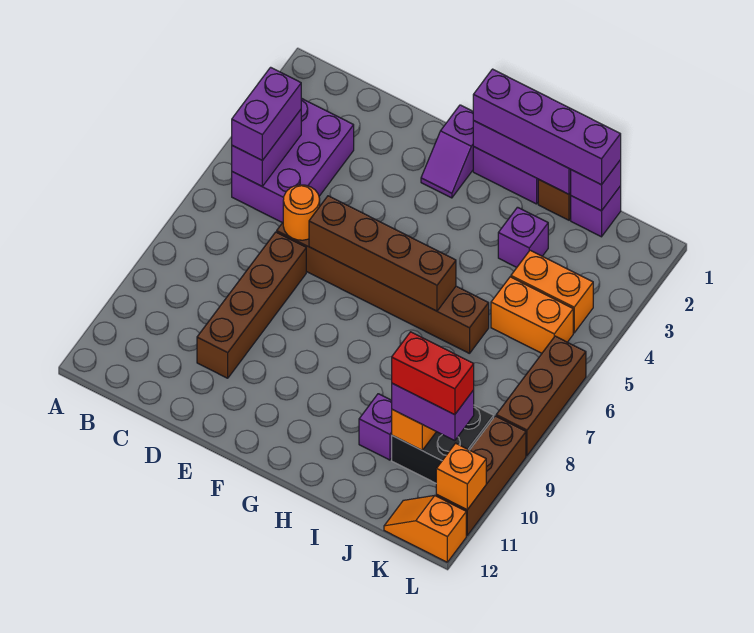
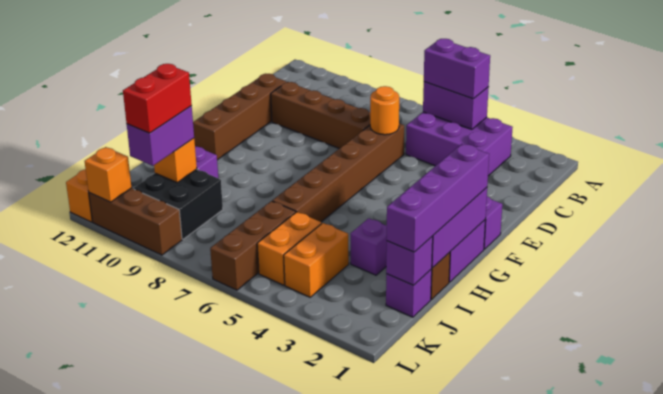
brown brick E6:H6 level 2 -> brown brick D11:G11 level 1
brown brick L6:L8 level 1 -> brown brick J6:L6 level 1

